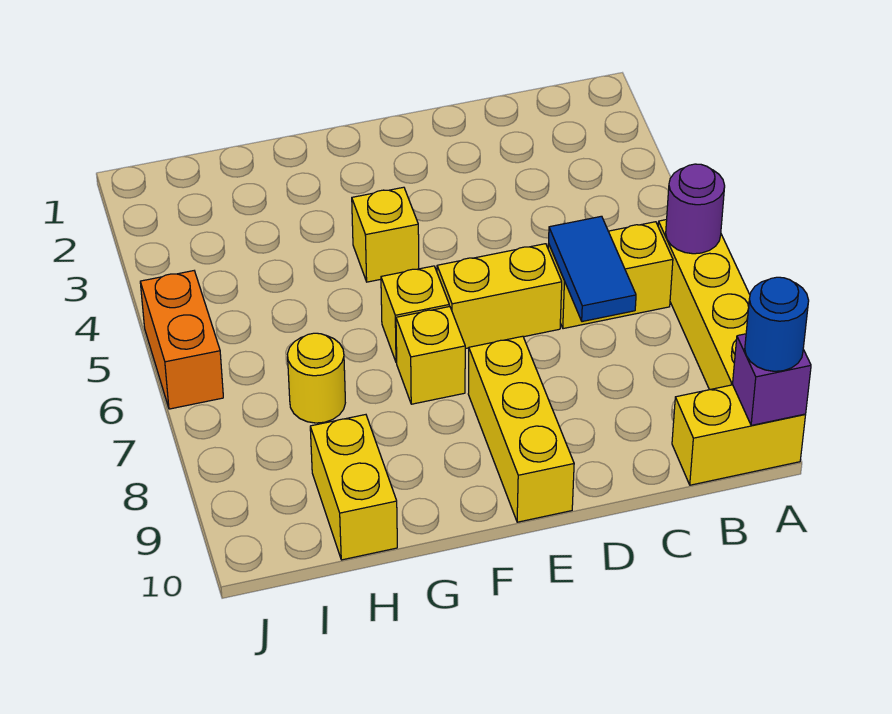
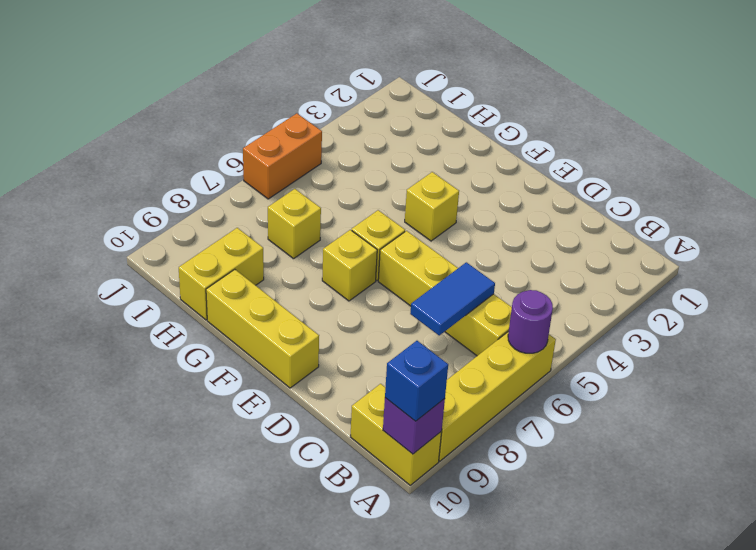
blue round brick A10 level 3 -> blue brick A10 level 3
yellow brick E8:E10 level 1 -> yellow brick E10:G10 level 1
yellow round brick H7 level 1 -> yellow brick H7 level 1

